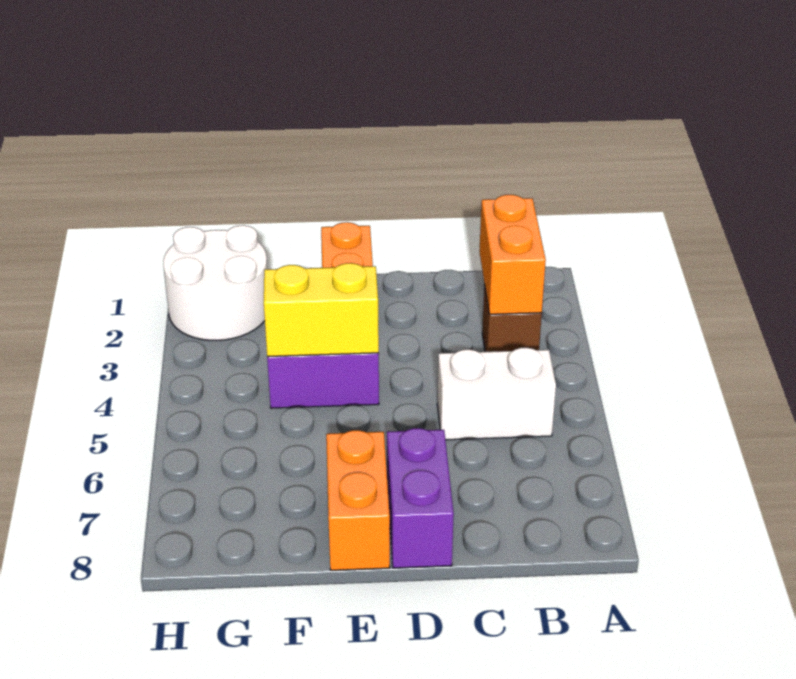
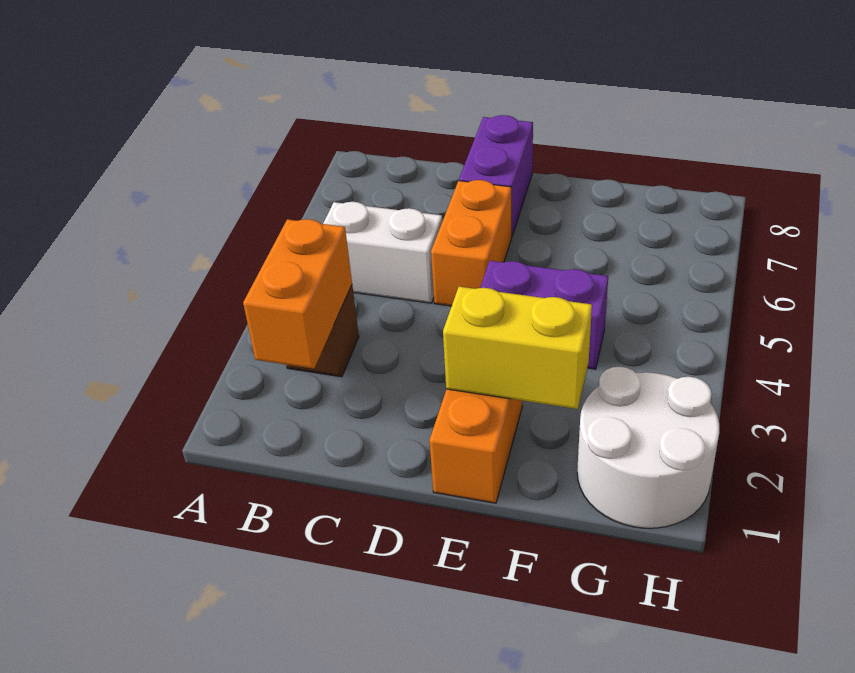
yellow brick E4:F4 level 2 -> yellow brick E2:F2 level 2
orange brick E7:E8 level 1 -> orange brick D5:D6 level 1

